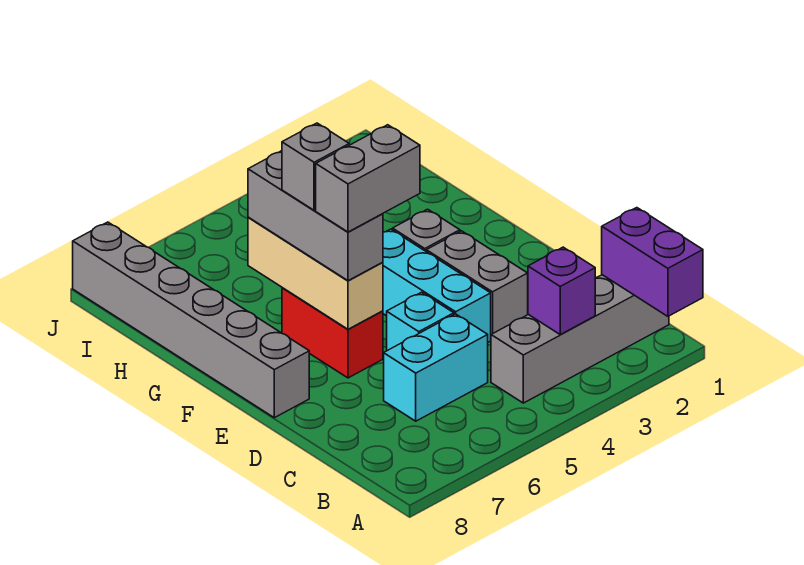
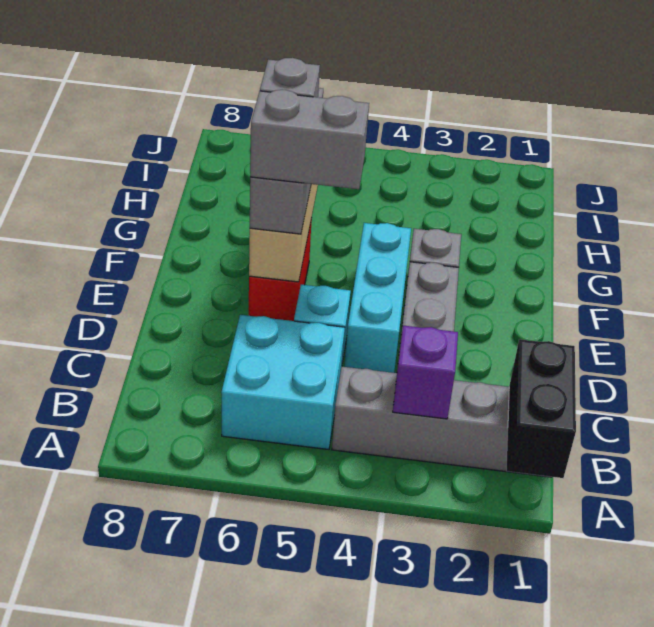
purple brick A1:B1 level 2 -> black brick A1:B1 level 2
cyan brick C5:C6 level 1 -> cyan brick B5:C6 level 1
grey brick E8:J8 level 1 -> none

